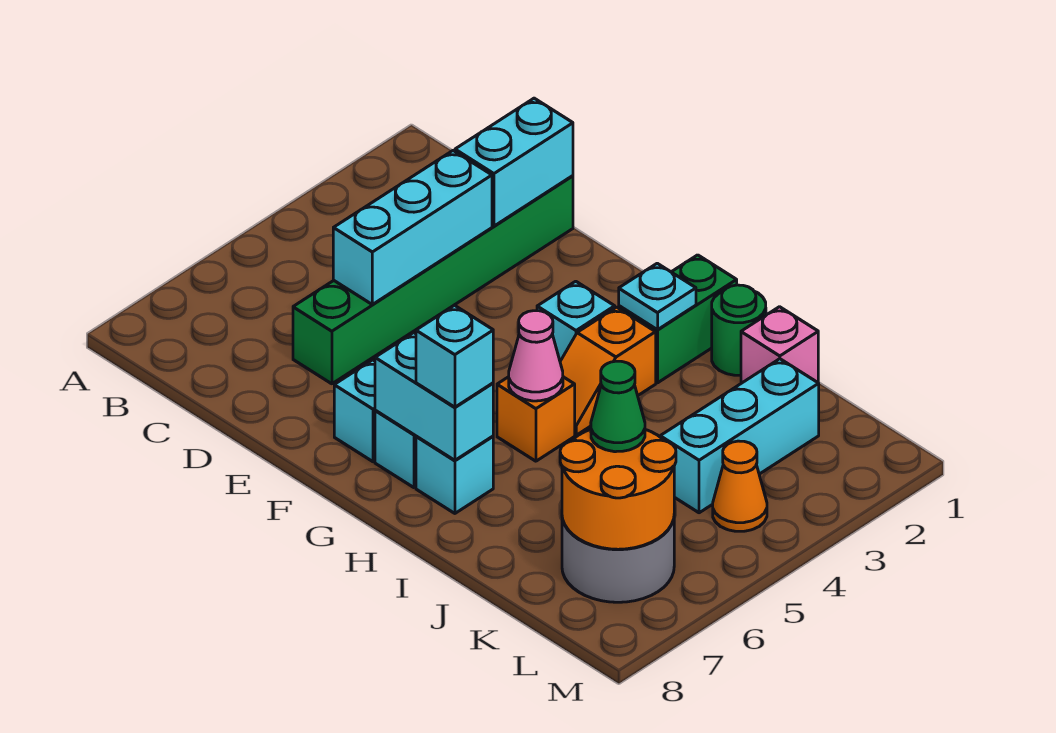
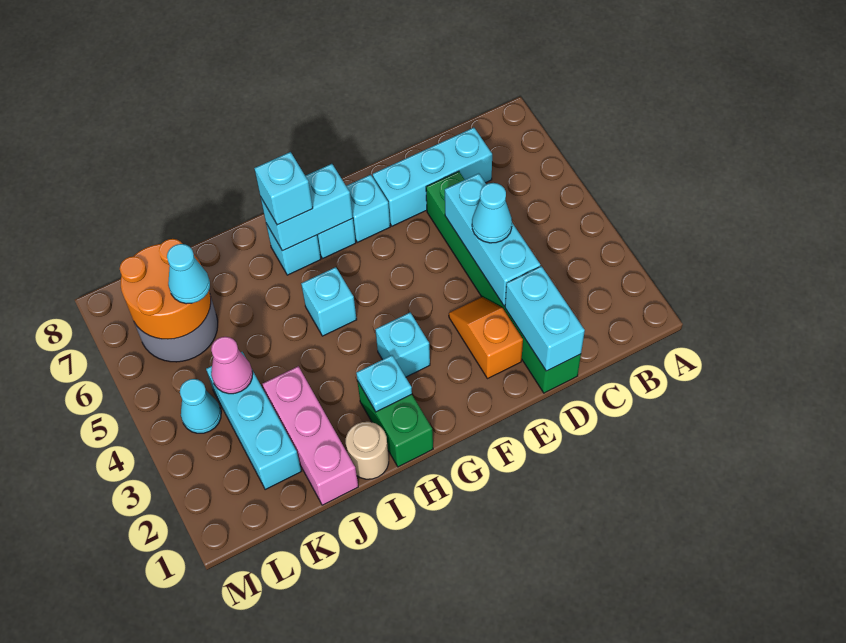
none -> cyan brick C7:E7 level 1
none -> cyan cone D4 level 3
orange slope H3:H4 level 1 top 3 -> orange slope E2:E3 level 1 top 2
orange brick H5 level 1 -> cyan brick H5 level 1
pink cone H5 level 2 -> pink cone K4 level 2
green round brick I1 level 1 -> tan round brick I1 level 1
pink brick J1 level 1 -> pink brick J1:J3 level 1
green cone K6 level 3 -> cyan cone K6 level 3
orange cone L4 level 1 -> cyan cone L4 level 1

